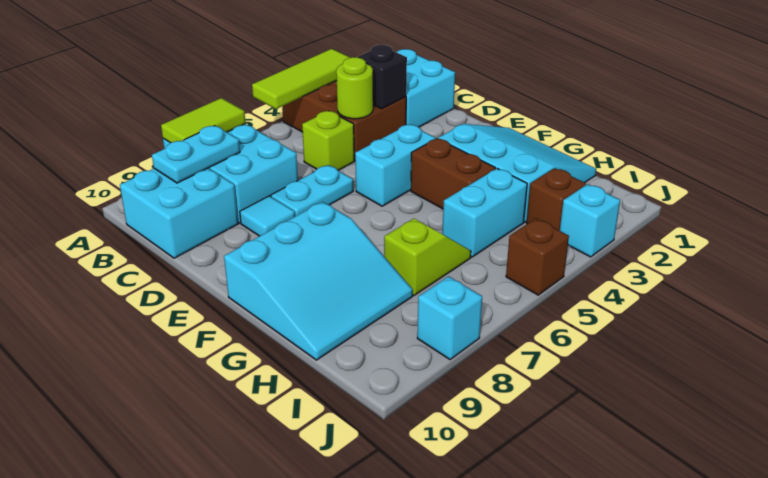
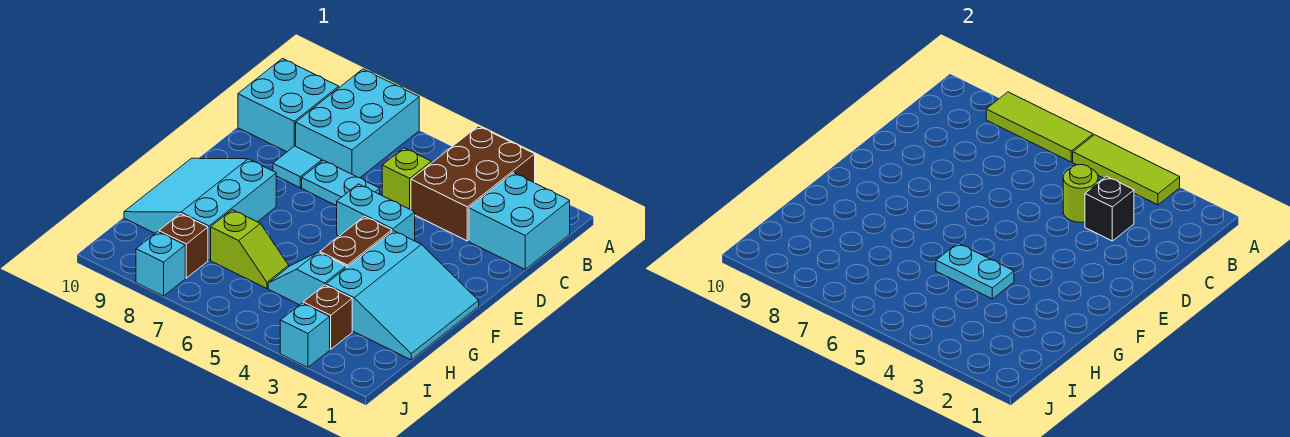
lime tile A7:A8 level 2 -> lime tile A6:A8 level 2
cyan plate B8:B9 level 2 -> cyan plate G4:G5 level 2
cyan slope F8:H10 level 1 top F -> cyan slope F8:H10 level 1 top 8
cyan brick H4:H5 level 1 -> cyan slope H4:H5 level 1 top 4
brown brick J5 level 1 -> brown brick I8 level 1

